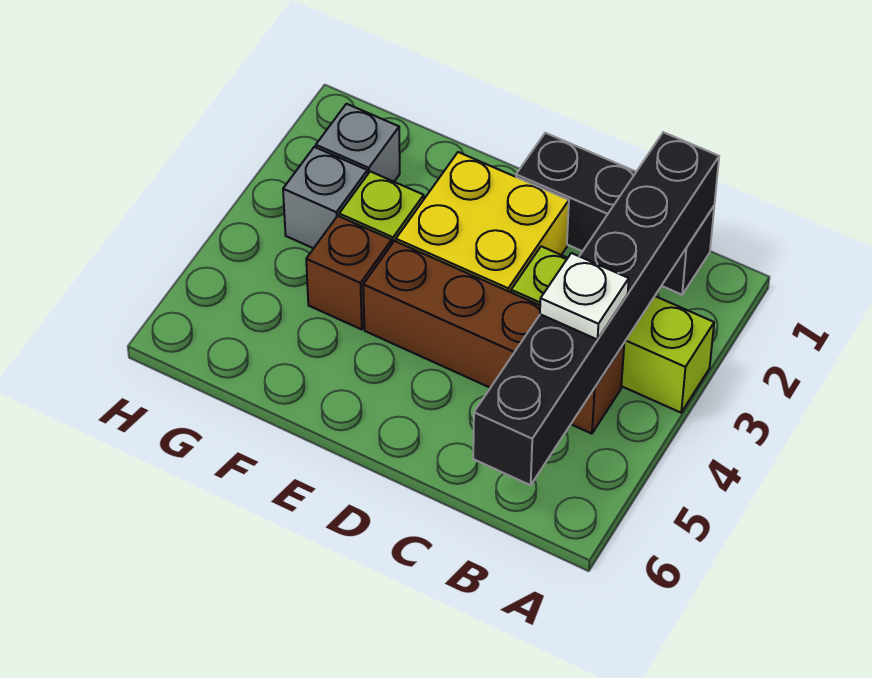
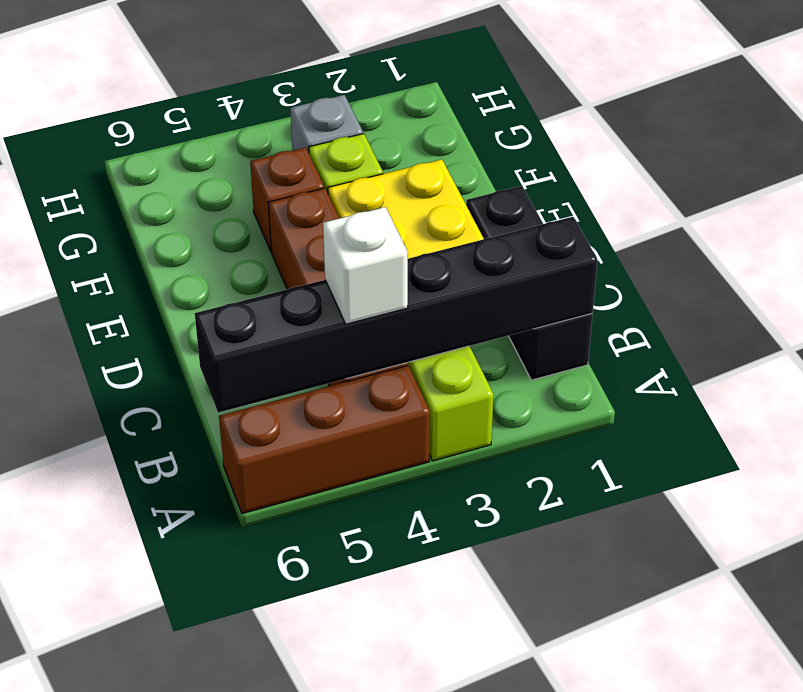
none -> brown brick A4:A6 level 1
white plate B4 level 3 -> white brick B4 level 3
grey brick G2 level 1 -> none

